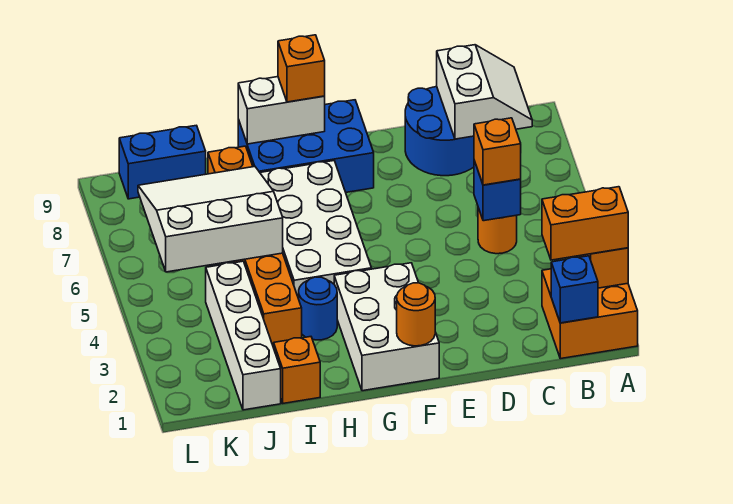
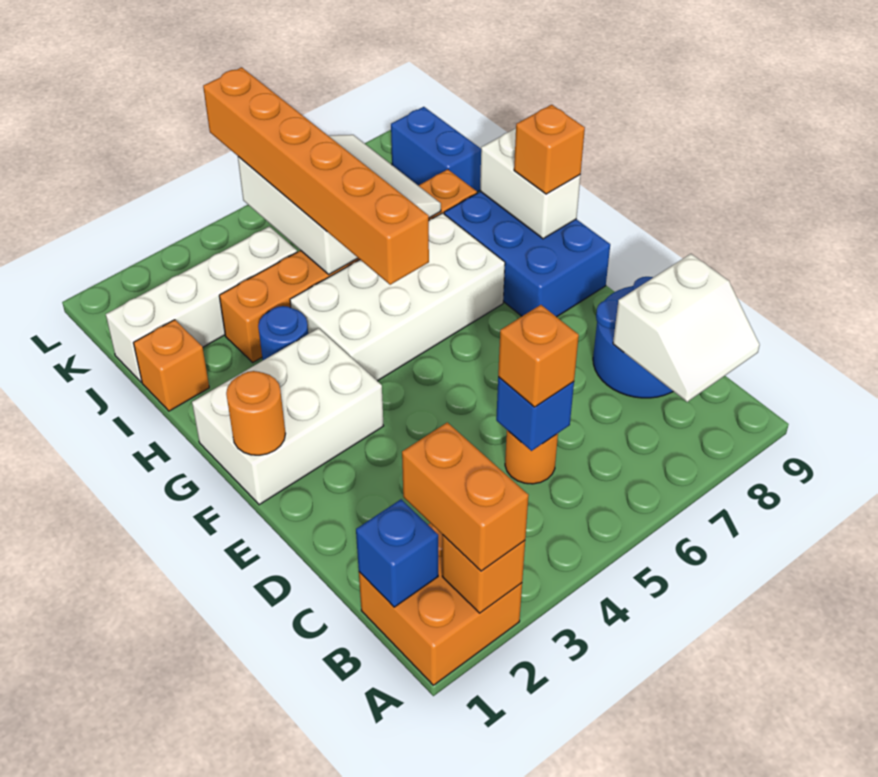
none -> orange brick G5:L5 level 3

